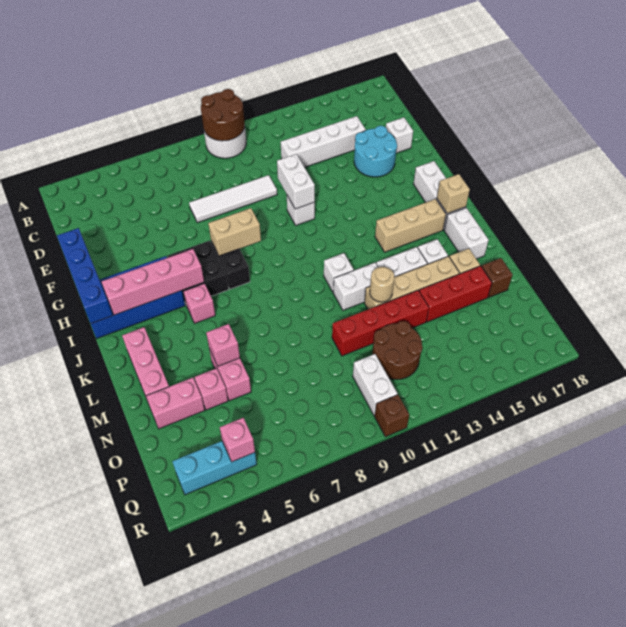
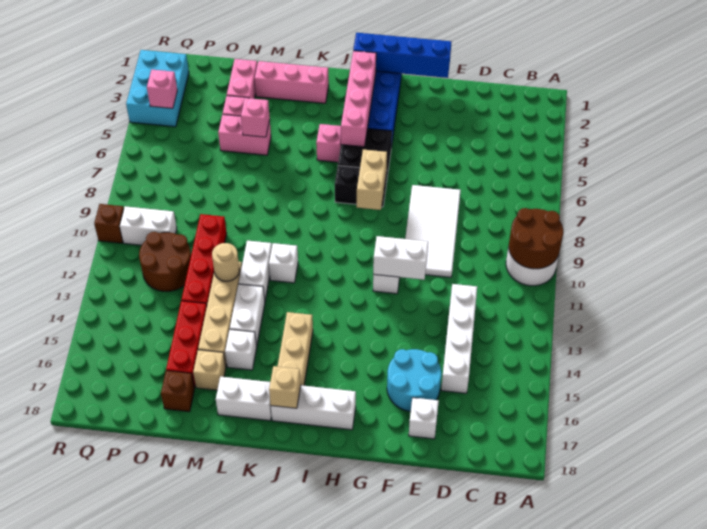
white tile E7:E10 level 1 -> white tile E7:F10 level 1
cyan brick Q2:Q4 level 1 -> cyan brick Q2:R4 level 1

